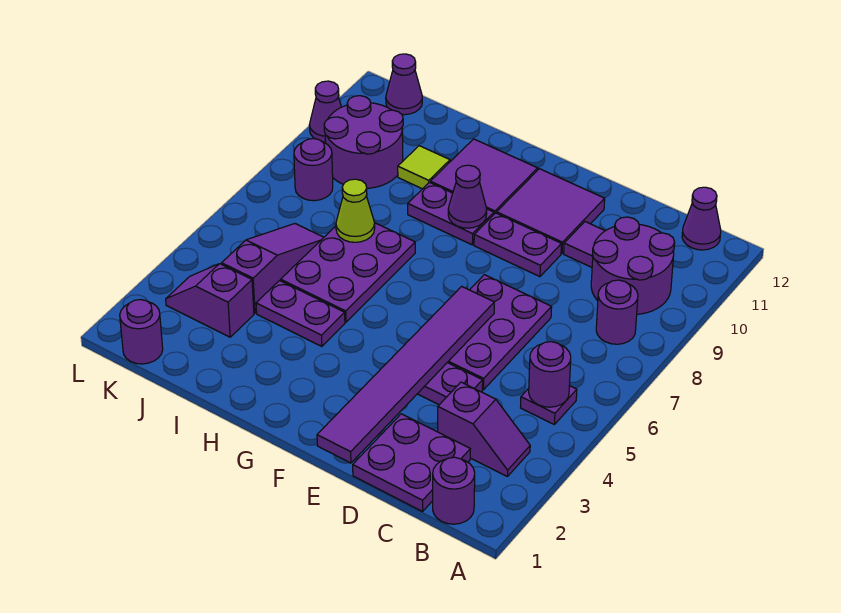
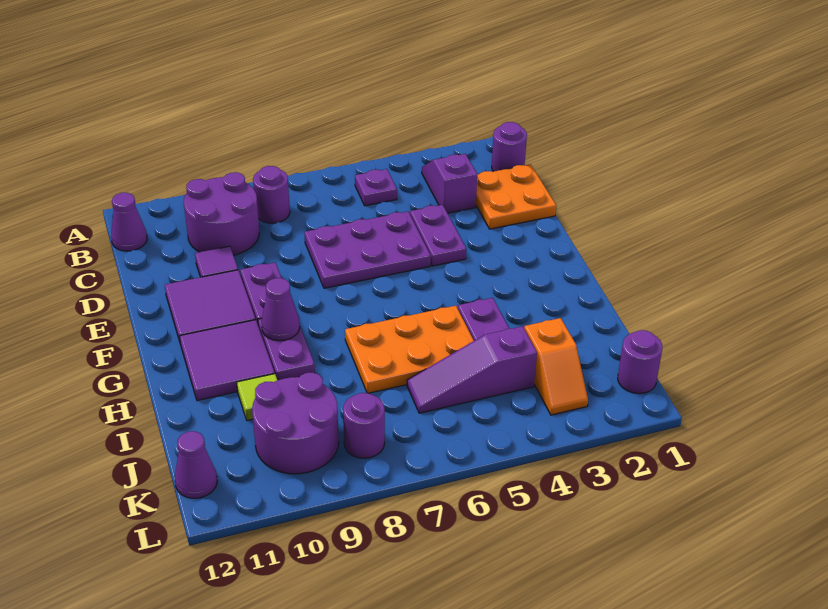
purple round brick B5 level 2 -> none
purple plate C1:D2 level 1 -> orange plate C1:D2 level 1
purple tile E1:E6 level 2 -> none
purple plate H5:I7 level 1 -> orange plate H5:I7 level 1
lime cone I7 level 2 -> none
purple slope J3:K3 level 1 top J -> orange slope J3:K3 level 1 top J
purple cone L10 level 1 -> none

